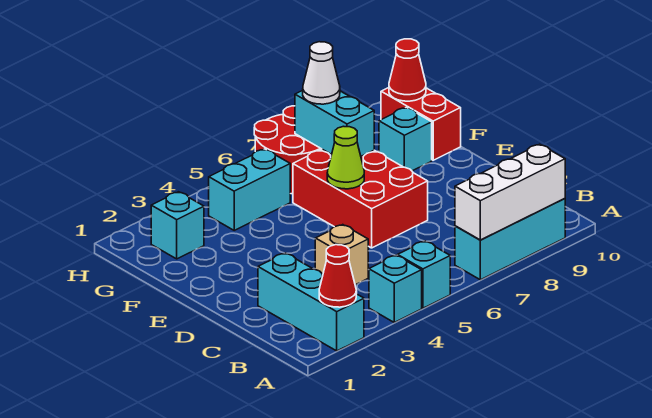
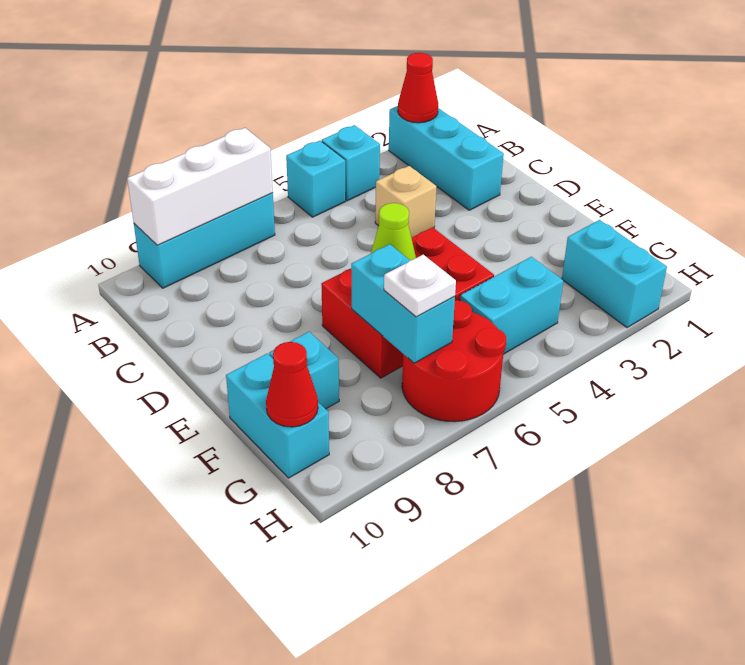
red brick D6:F7 level 1 -> red brick E5:F7 level 1
red brick F10:G10 level 1 -> cyan brick F10:G10 level 1
cyan brick G2 level 1 -> cyan brick G2:H2 level 1
white cone G7 level 3 -> white plate G7 level 3

